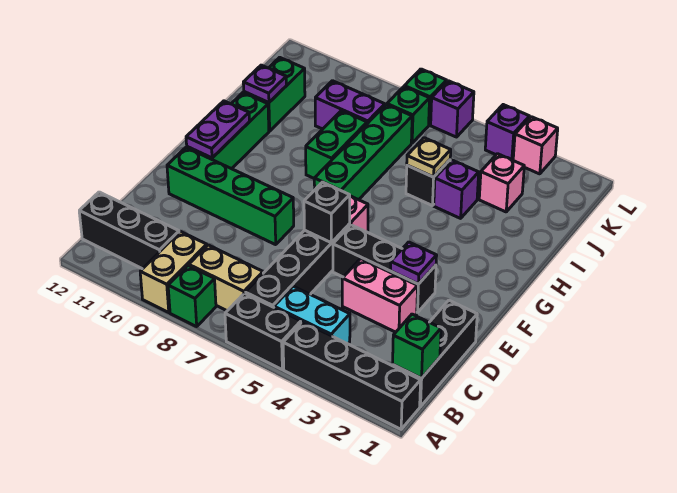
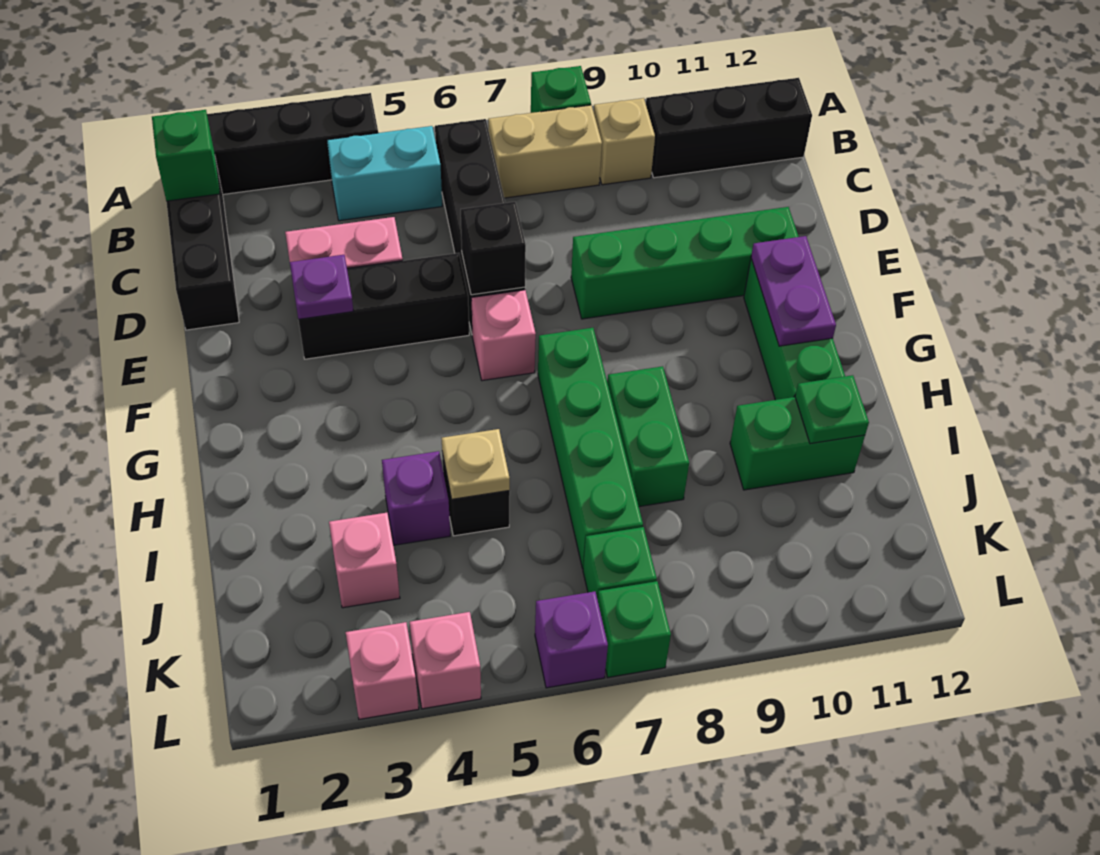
black brick A5:A6 level 1 -> none
tan brick A9:B9 level 1 -> tan brick B9 level 1
green brick I11:J11 level 1 -> green brick I10:I11 level 1
purple plate I11 level 2 -> green plate I11 level 2
purple brick J8:J9 level 1 -> none
purple brick L4 level 1 -> pink brick L4 level 1

